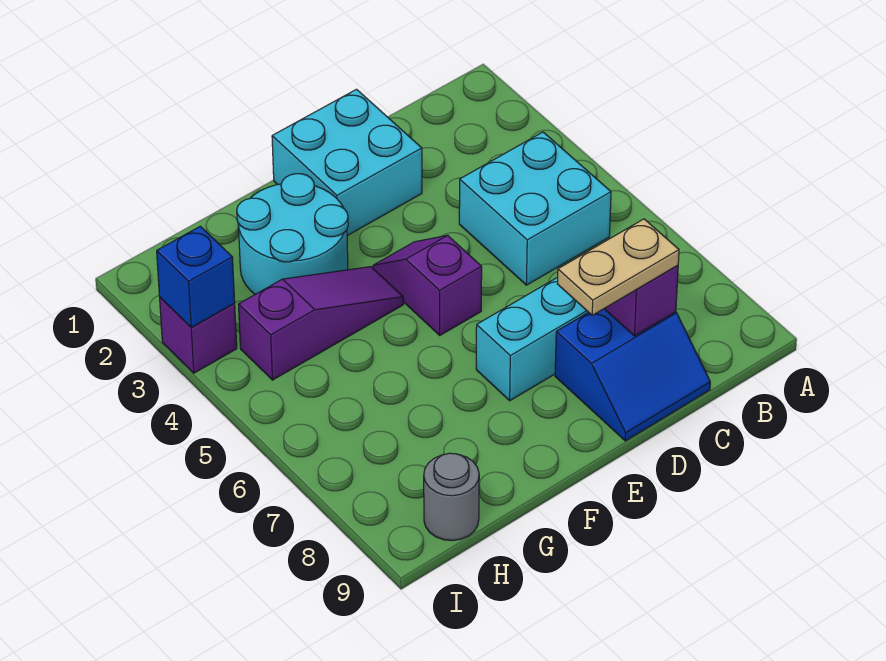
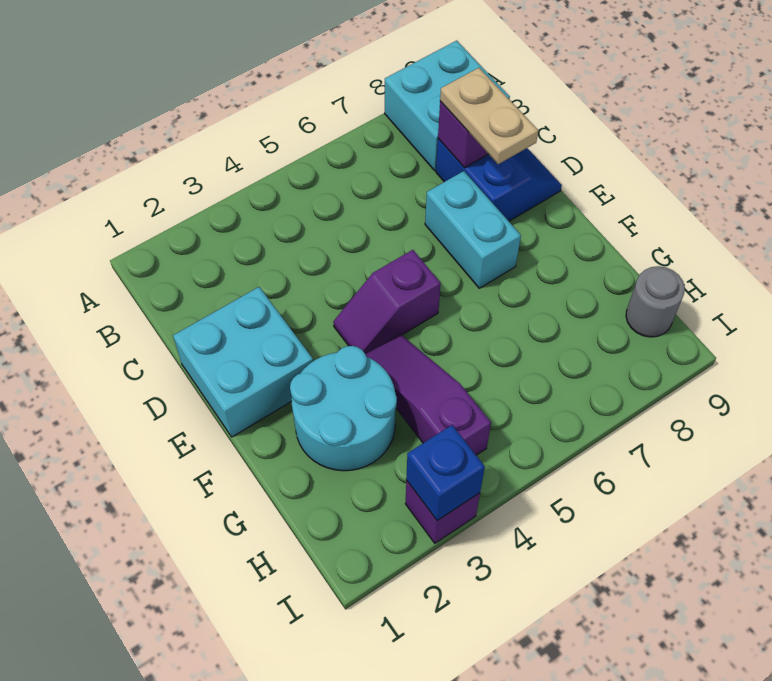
cyan brick B4:C5 level 1 -> cyan brick A8:B9 level 1

